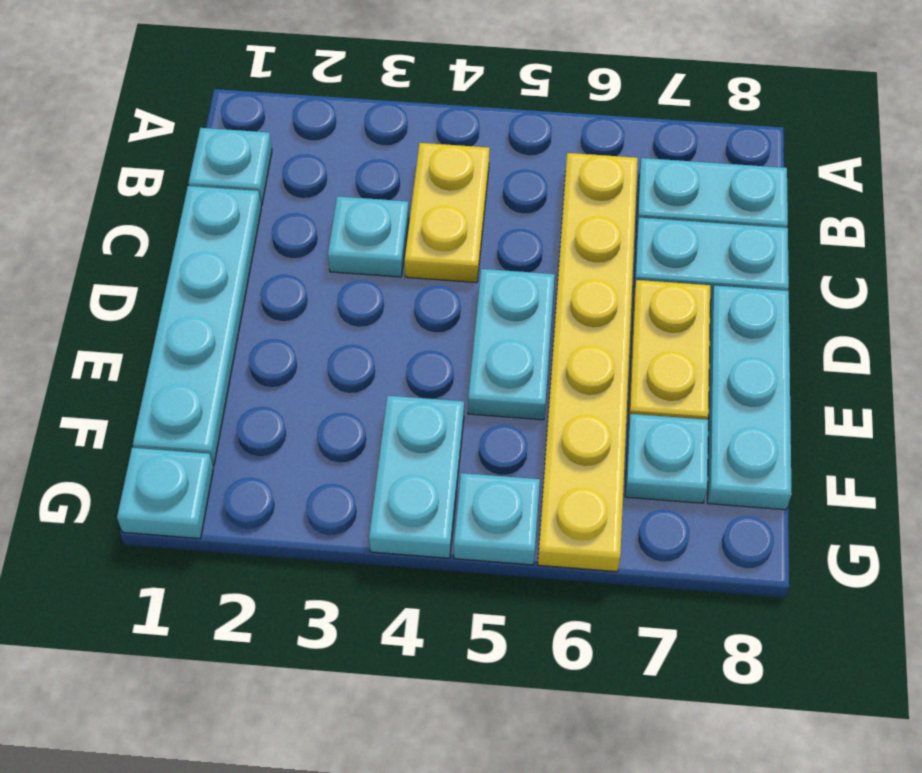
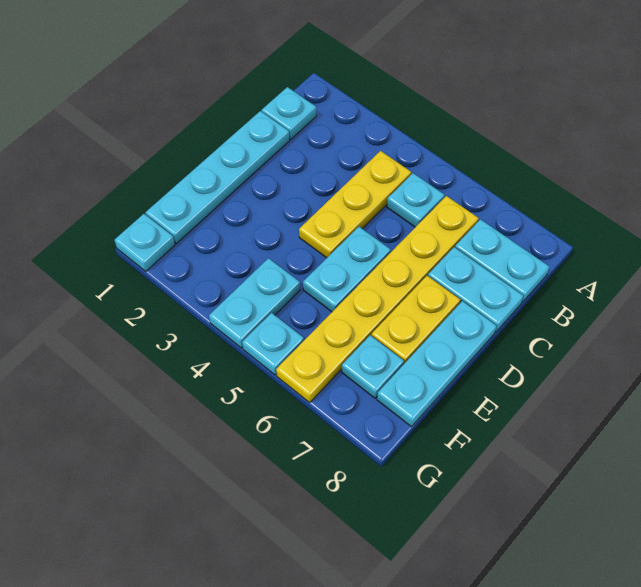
yellow plate B4:C4 level 1 -> yellow plate B4:D4 level 1
cyan plate C3 level 1 -> cyan plate B5 level 1

